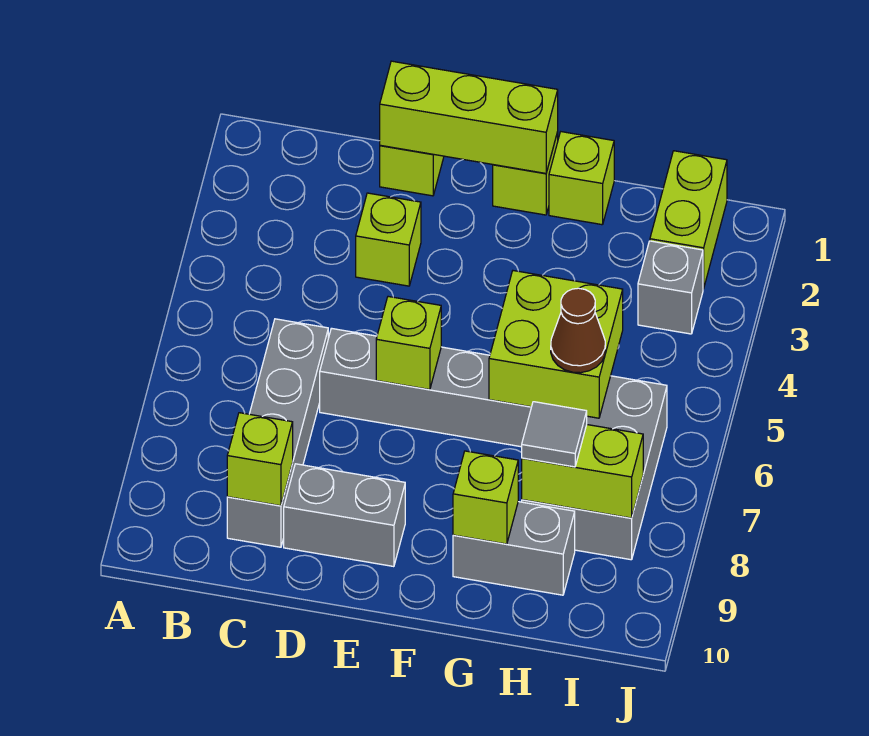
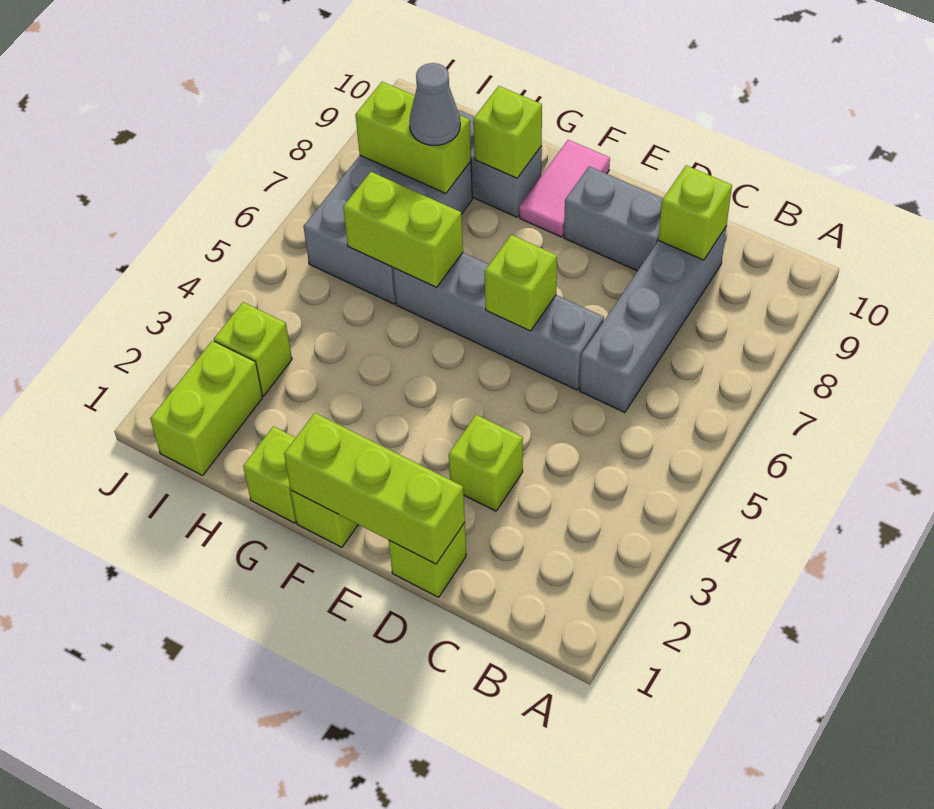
none -> pink tile F9:F10 level 1
lime brick G5:H6 level 2 -> lime brick G6:H6 level 2
brown cone H6 level 3 -> none
grey tile H8 level 3 -> grey cone H8 level 3
grey brick I3 level 1 -> lime brick I3 level 1

